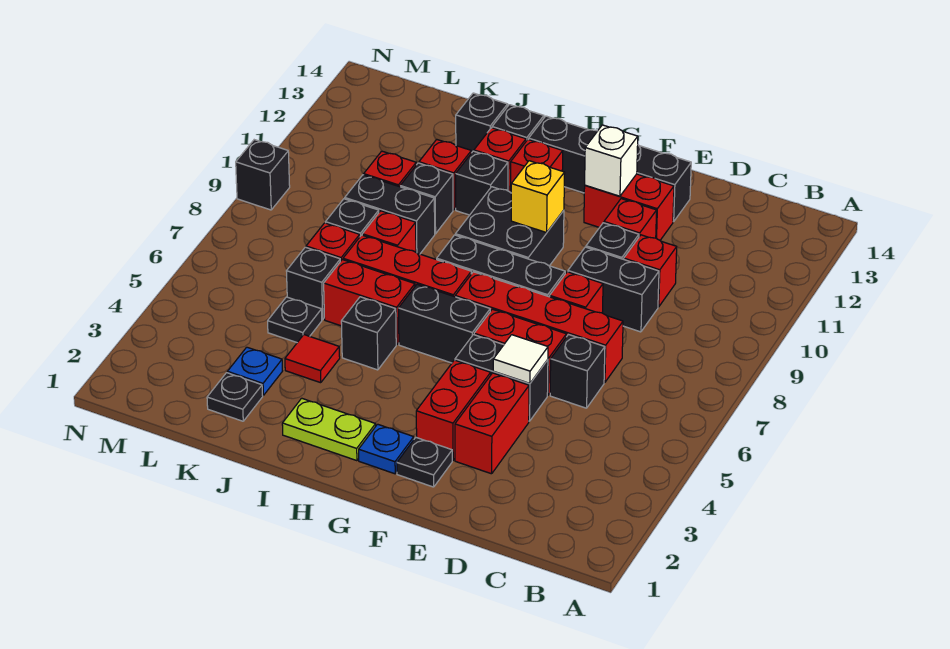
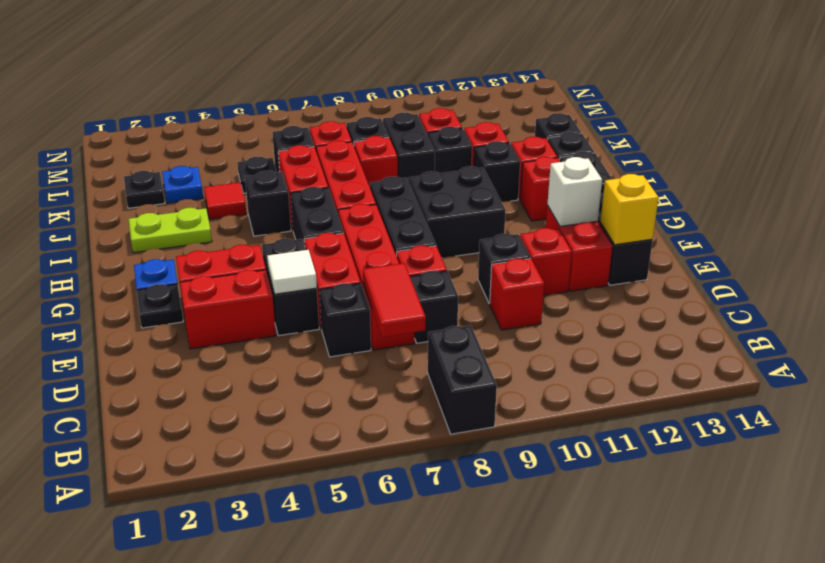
none -> red tile C7:D7 level 2
black brick D9:E9 level 1 -> black brick A8:B8 level 1
yellow brick G10 level 2 -> yellow brick E13 level 2
lime plate H2:I2 level 1 -> lime plate I2:I3 level 1
black brick N9 level 1 -> black brick D8 level 1

